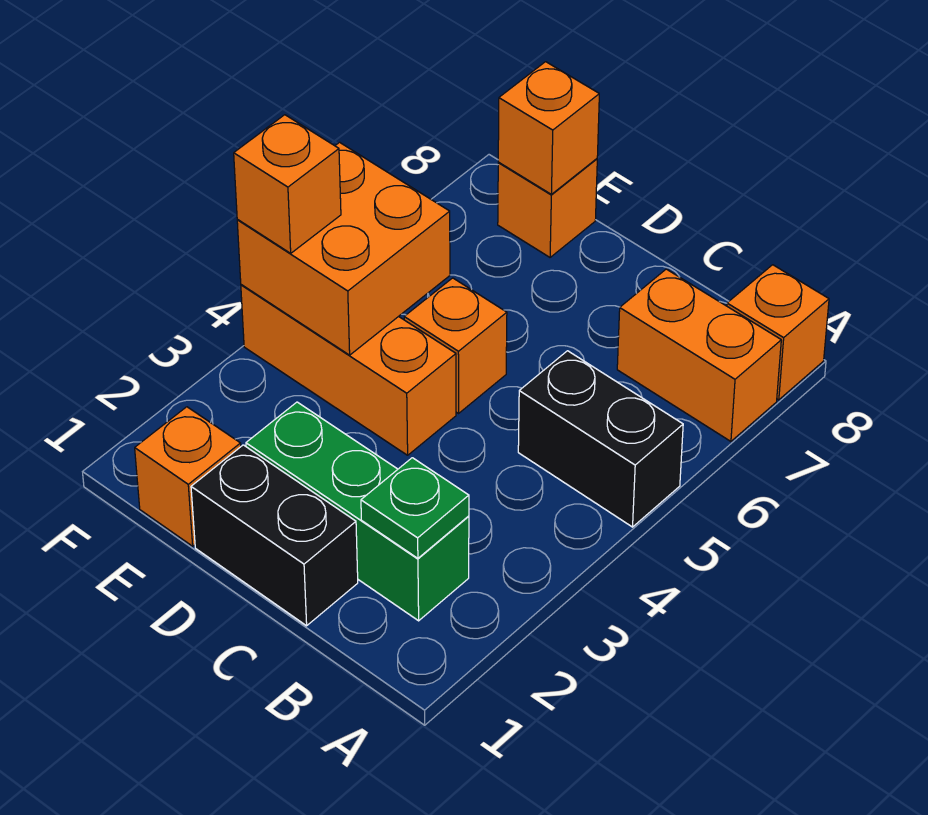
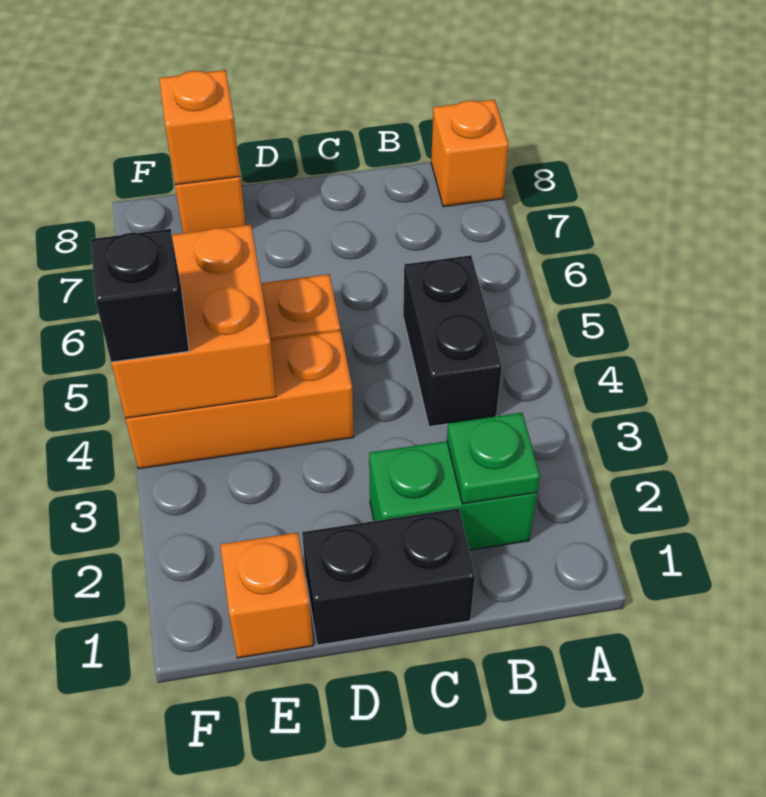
black brick A5:B5 level 1 -> black brick B4:B5 level 1
orange brick A7:B7 level 1 -> none
green brick B2:D2 level 1 -> green brick B2:C2 level 1
orange brick F4 level 3 -> black brick F4 level 3

